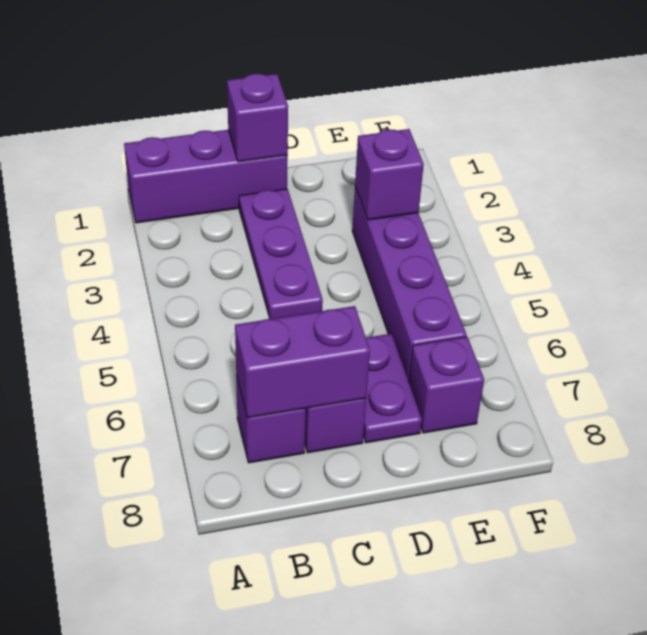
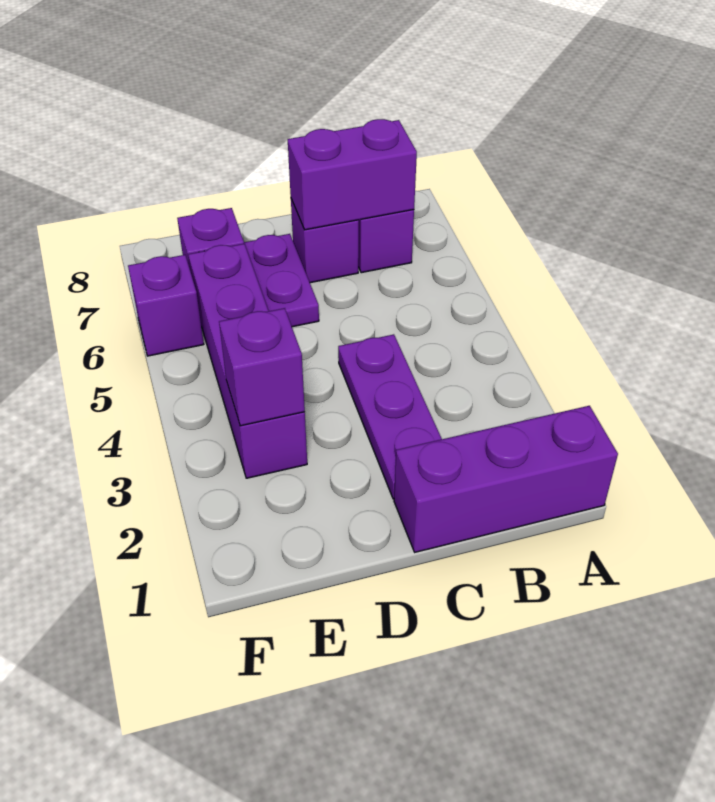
purple brick C1 level 2 -> purple brick F6 level 1

